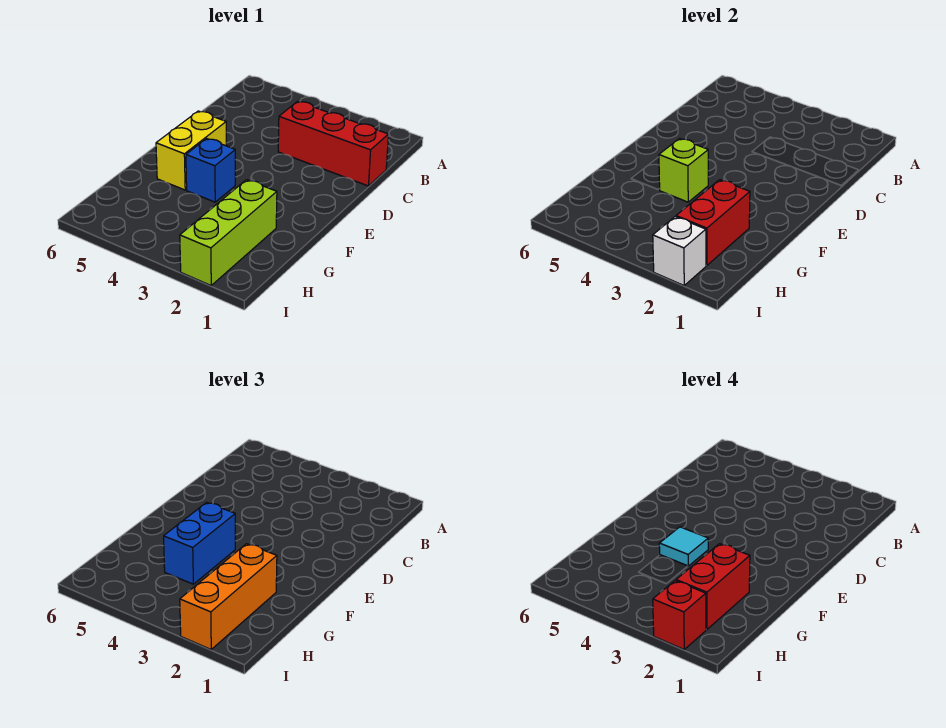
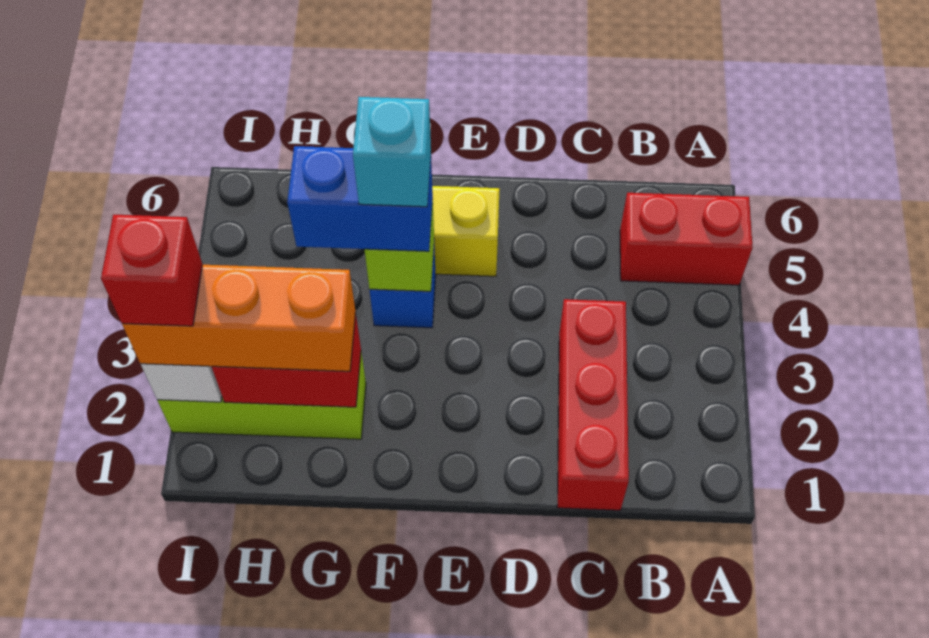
cyan tile F4 level 4 -> cyan brick F4 level 4
red brick G2:H2 level 4 -> red brick A5:B5 level 1

